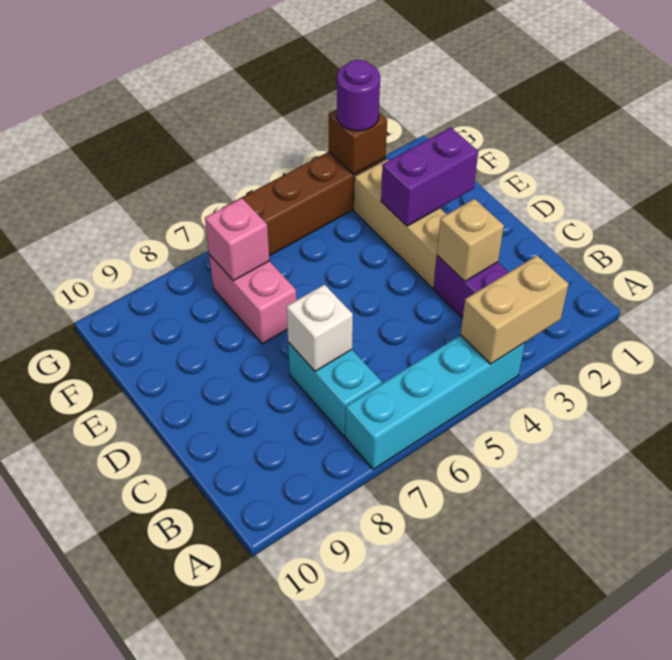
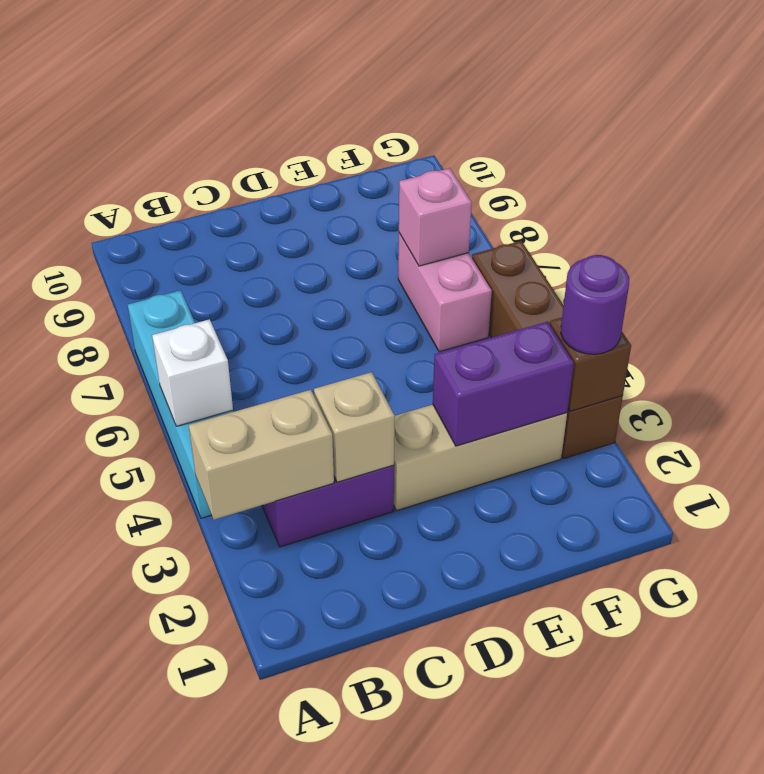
tan brick A3:A4 level 2 -> tan brick A3:B3 level 2
cyan brick B7:C7 level 1 -> none
white brick C7 level 2 -> white brick A5 level 2
purple brick E2:E3 level 2 -> purple brick E3:F3 level 2
pink brick E7:F7 level 1 -> pink brick F6:F7 level 1

